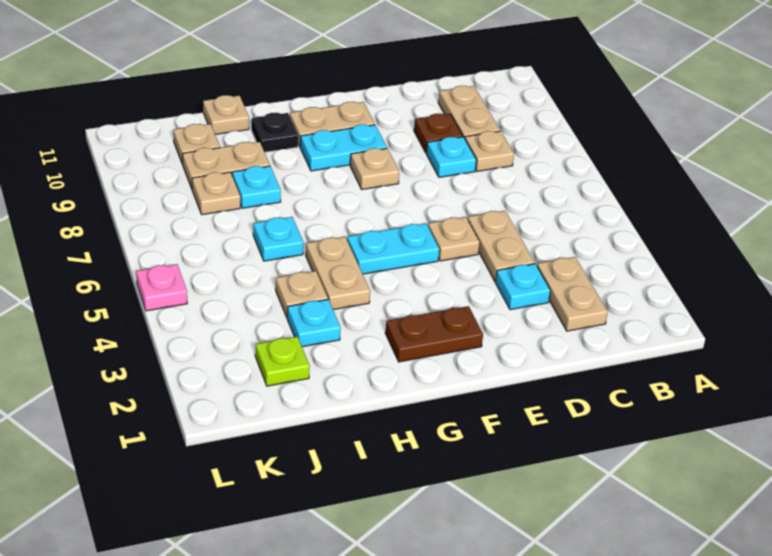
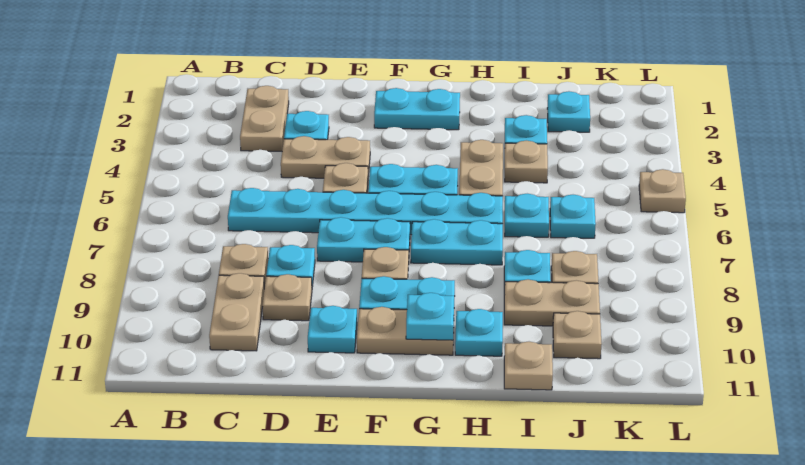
none -> cyan plate C6:H6 level 1
tan plate D4:D5 level 1 -> tan plate D4:E4 level 1
brown plate D9 level 1 -> tan plate D9 level 1
none -> cyan plate E7:F7 level 1
none -> cyan plate E10 level 1
brown plate F2:G2 level 1 -> cyan plate F2:G2 level 1
none -> cyan plate G7:H7 level 1
none -> cyan plate G10 level 2
black plate H10 level 1 -> cyan plate H10 level 1
lime plate J2 level 1 -> cyan plate J2 level 1
none -> cyan plate J6 level 1
pink plate L5 level 1 -> tan plate L5 level 1

